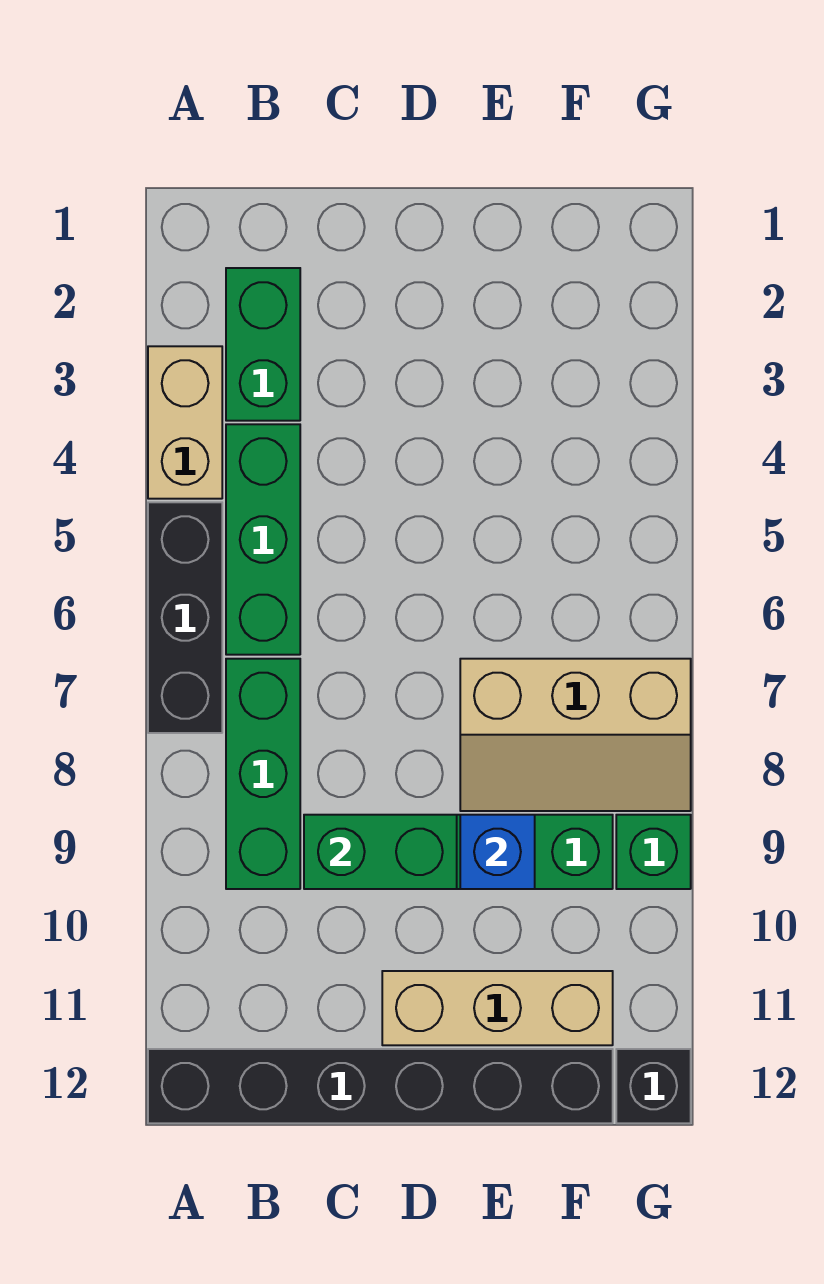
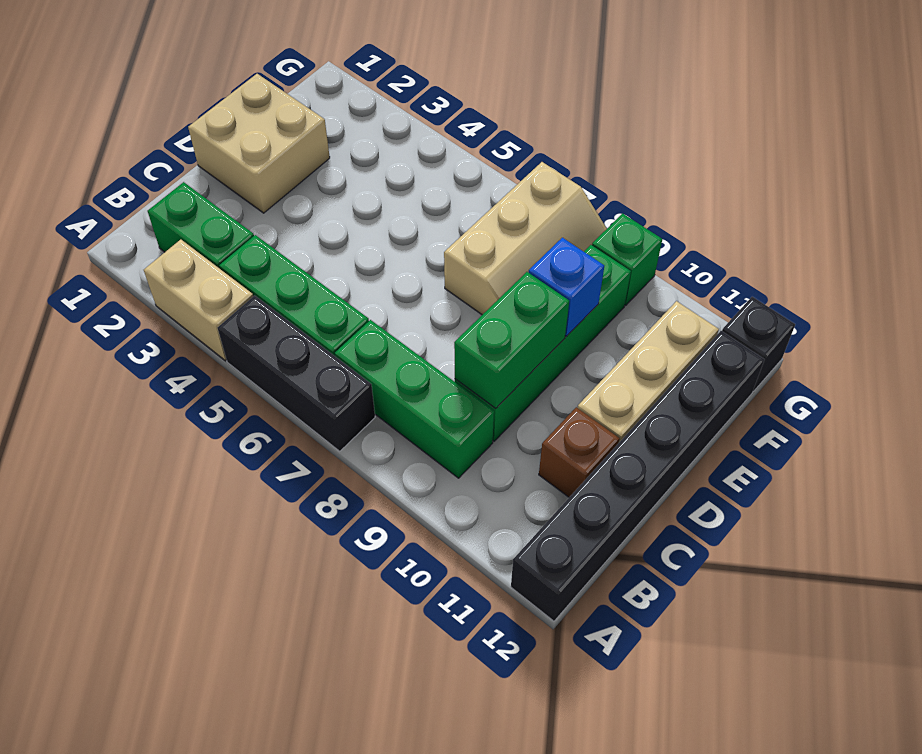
none -> brown brick C11 level 1
none -> tan brick D1:E2 level 1

